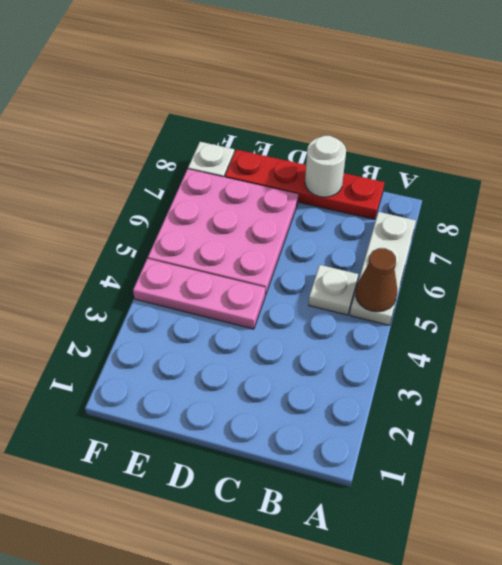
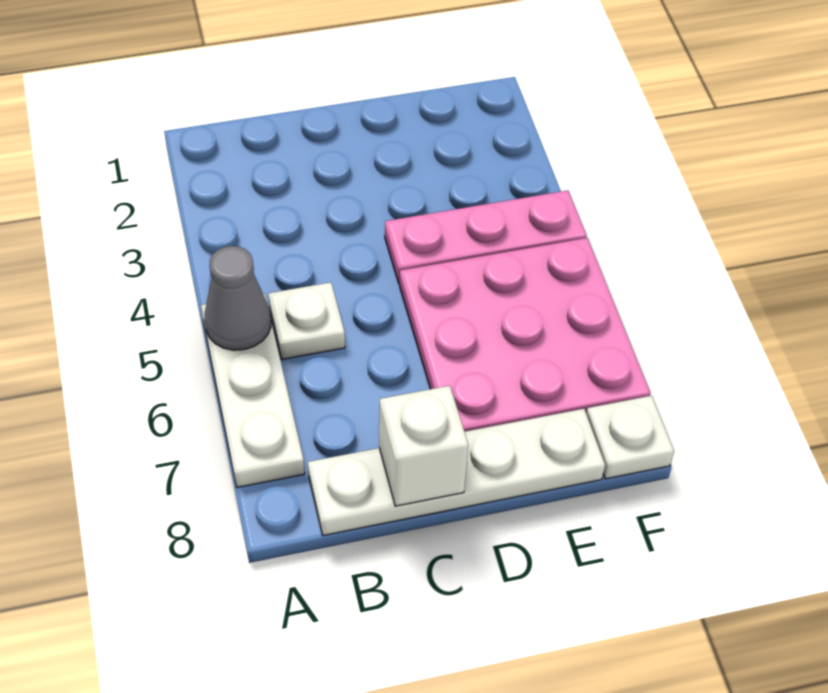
brown cone A5 level 2 -> grey cone A5 level 2
red plate B8:E8 level 1 -> white plate B8:E8 level 1
white round brick C8 level 2 -> white brick C8 level 2

